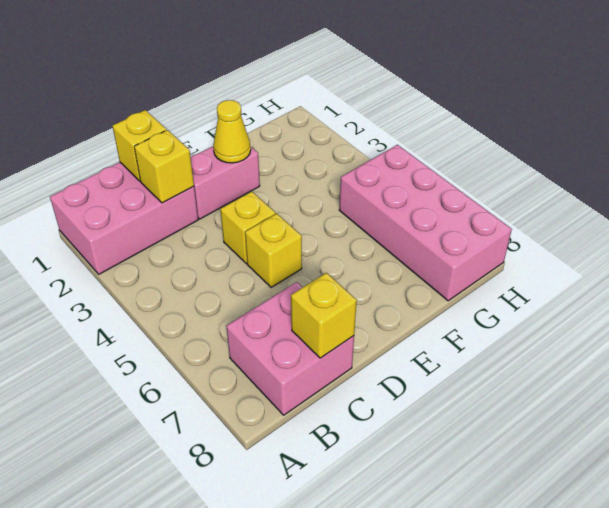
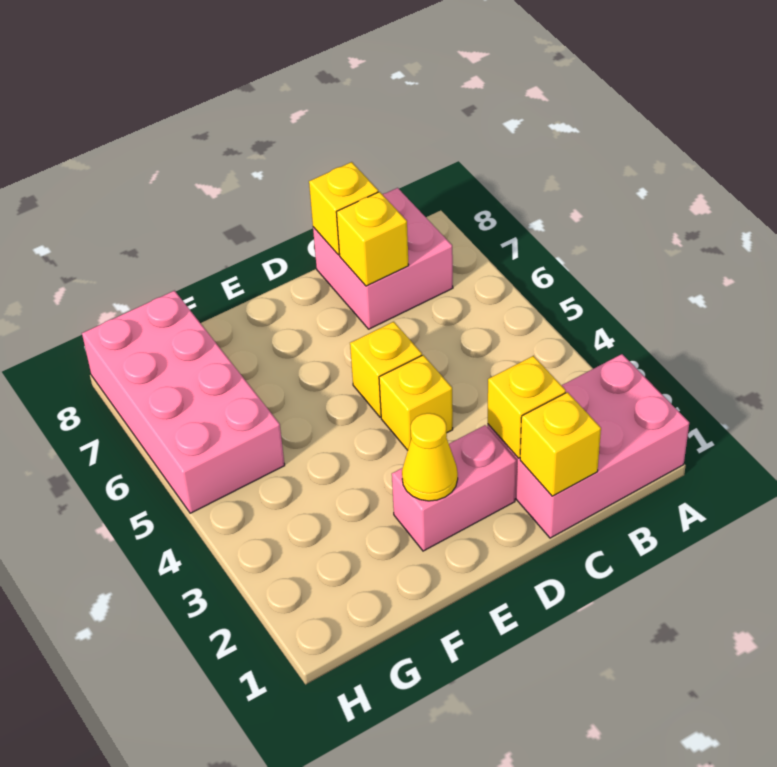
none -> yellow brick C7 level 2

